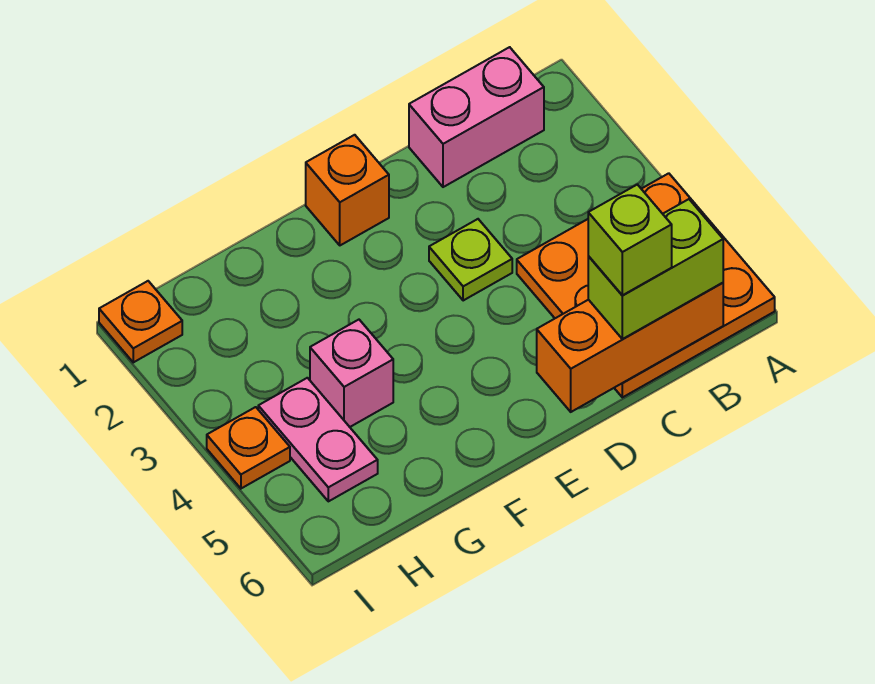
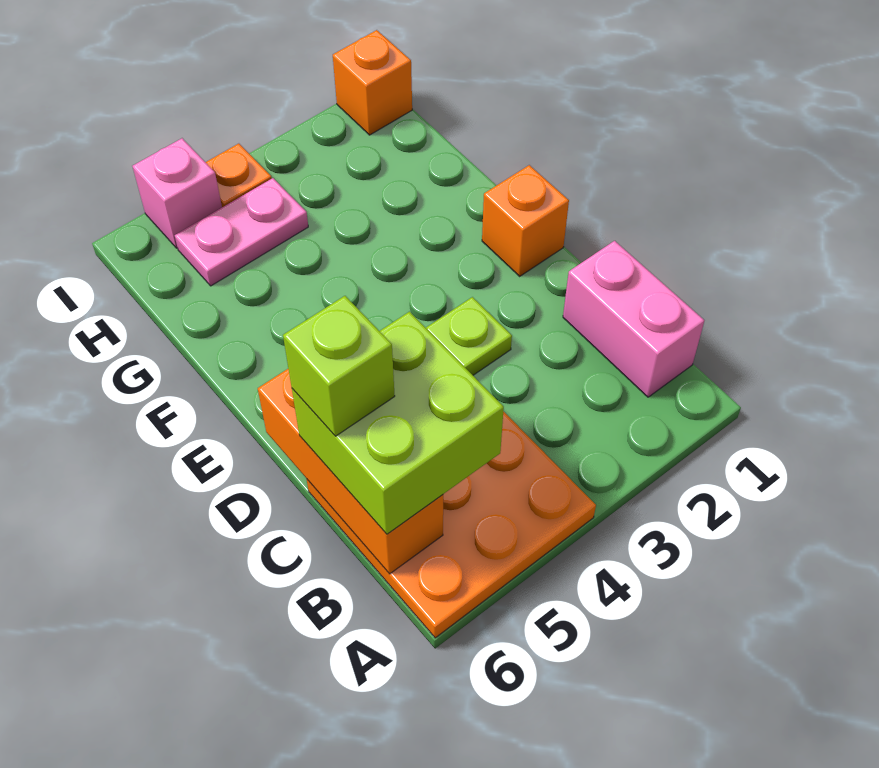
lime brick B6:C6 level 3 -> lime brick B5:C6 level 3
pink brick G4 level 1 -> pink brick I5 level 1
orange plate I1 level 1 -> orange brick I1 level 1

